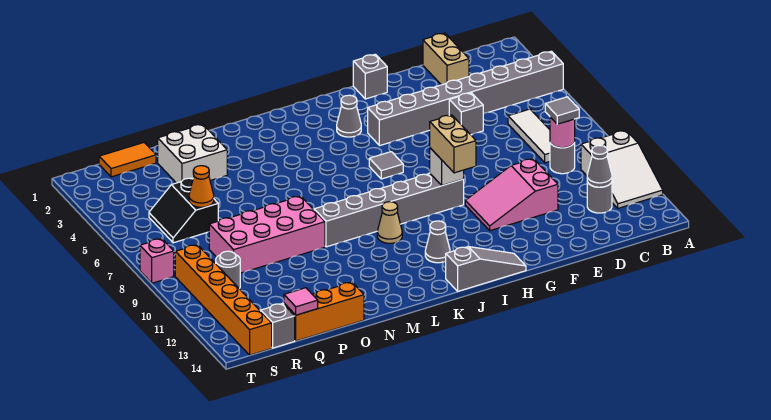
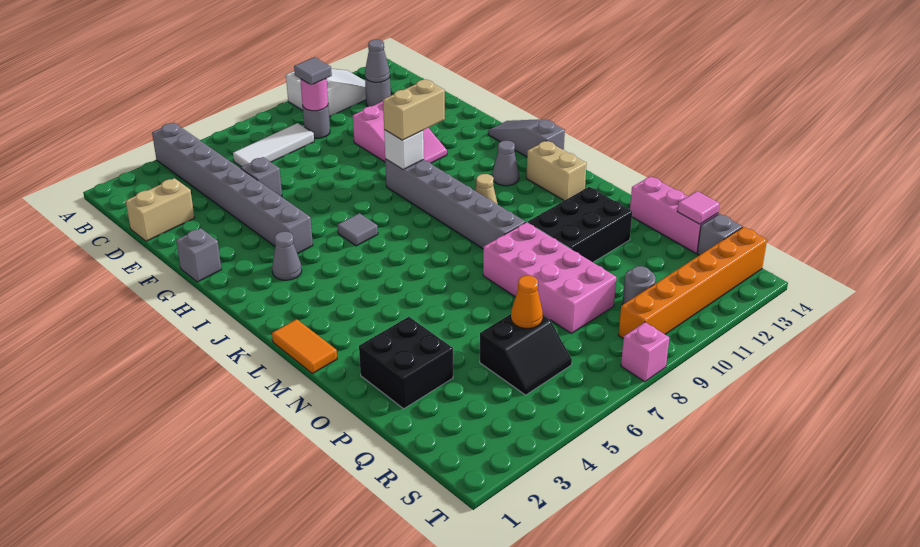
none -> tan brick K13:L13 level 1
none -> black brick N10:O12 level 1
white brick O2:P3 level 1 -> black brick O2:P3 level 1
orange brick O14:Q14 level 1 -> pink brick O14:Q14 level 1
orange tile Q1:R1 level 1 -> orange tile L1:M1 level 1

